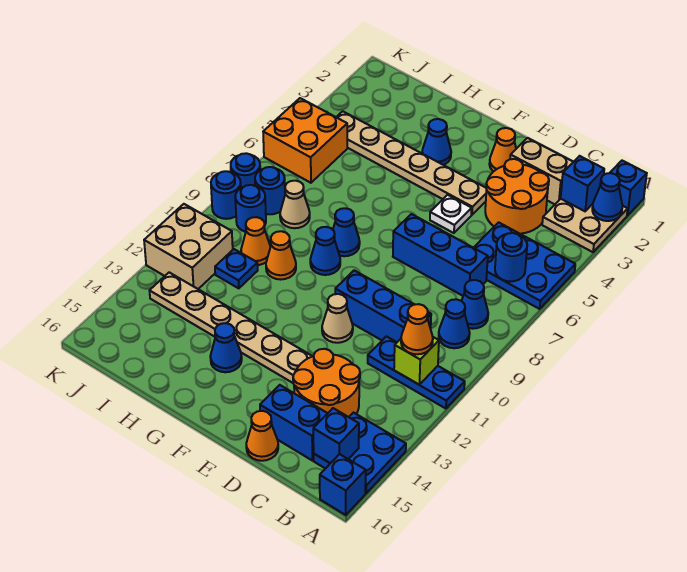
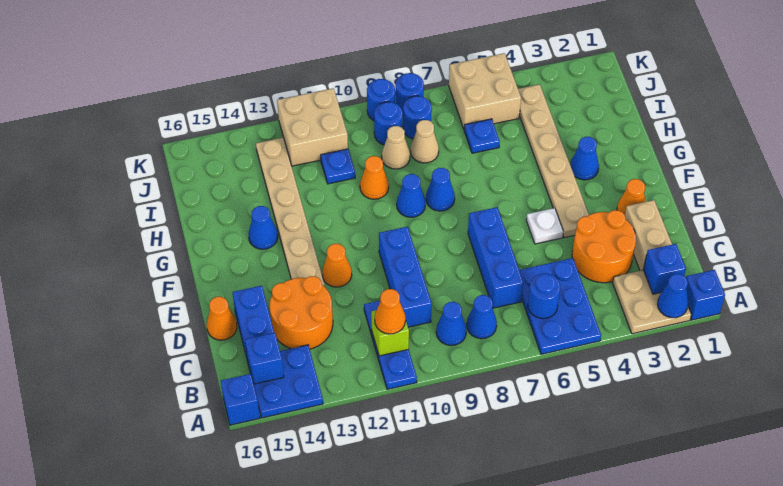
tan cone E11 level 1 -> tan cone I9 level 1
none -> blue plate I6 level 1
orange cone I10 level 1 -> orange cone E12 level 1
orange brick J5:K6 level 1 -> tan brick J5:K6 level 1

